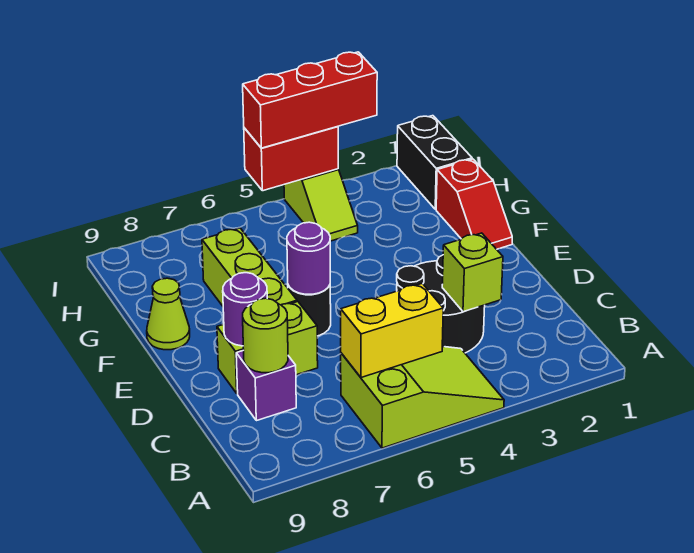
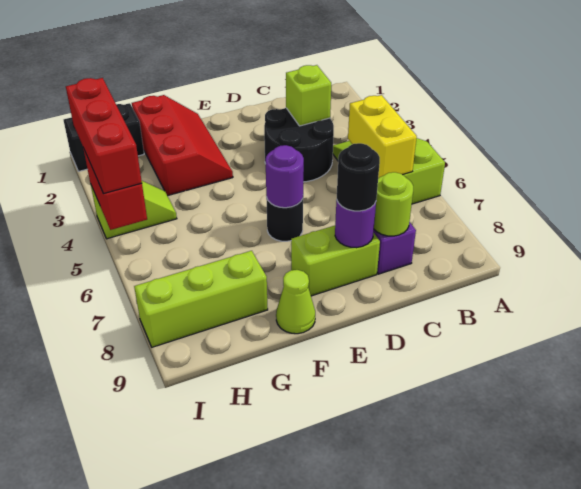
lime brick D7:D8 level 1 -> lime brick D8:E8 level 1
none -> black round brick D8 level 3
lime brick E7:G7 level 1 -> lime brick G8:I8 level 1
red slope F1:G1 level 1 top G -> red slope F1:G3 level 1 top G

